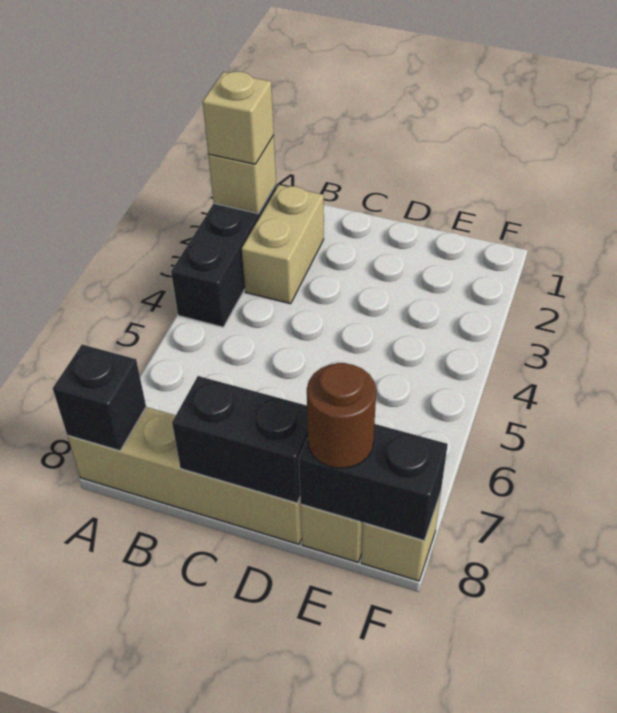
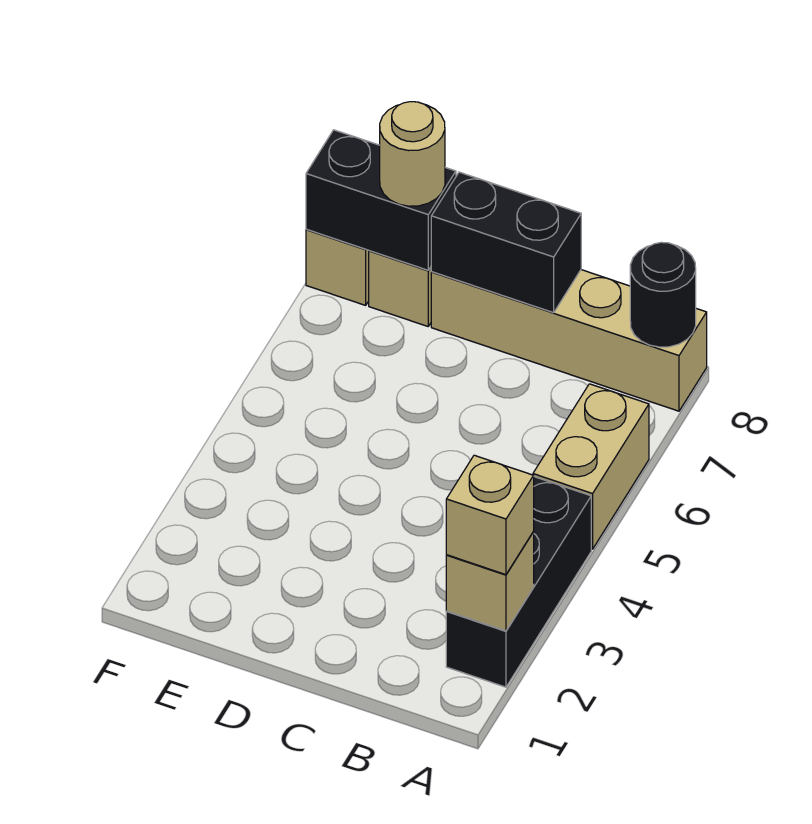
black brick A8 level 2 -> black round brick A8 level 2
tan brick B2:B3 level 1 -> tan brick A5:A6 level 1
brown round brick E8 level 3 -> tan round brick E8 level 3

